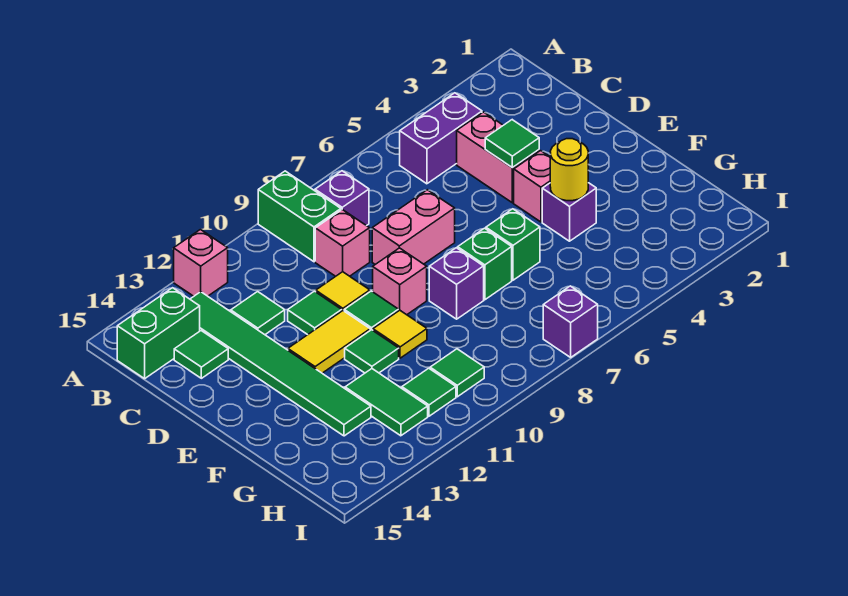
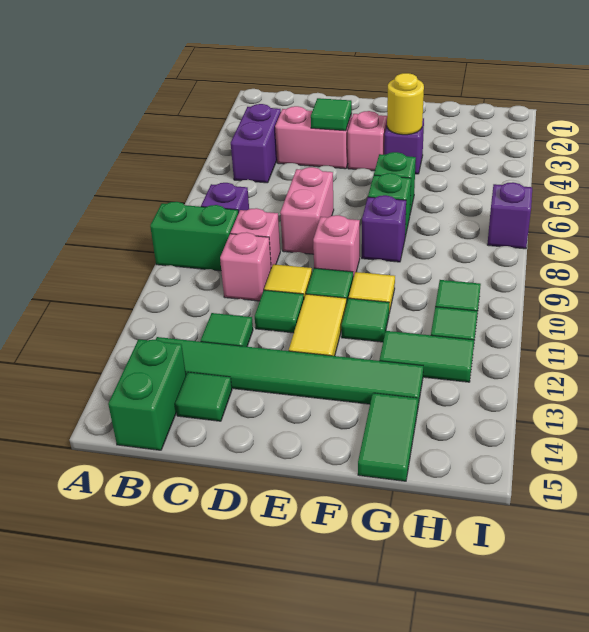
pink brick A12 level 1 -> pink brick C10 level 1
none -> green tile G14:G15 level 1

